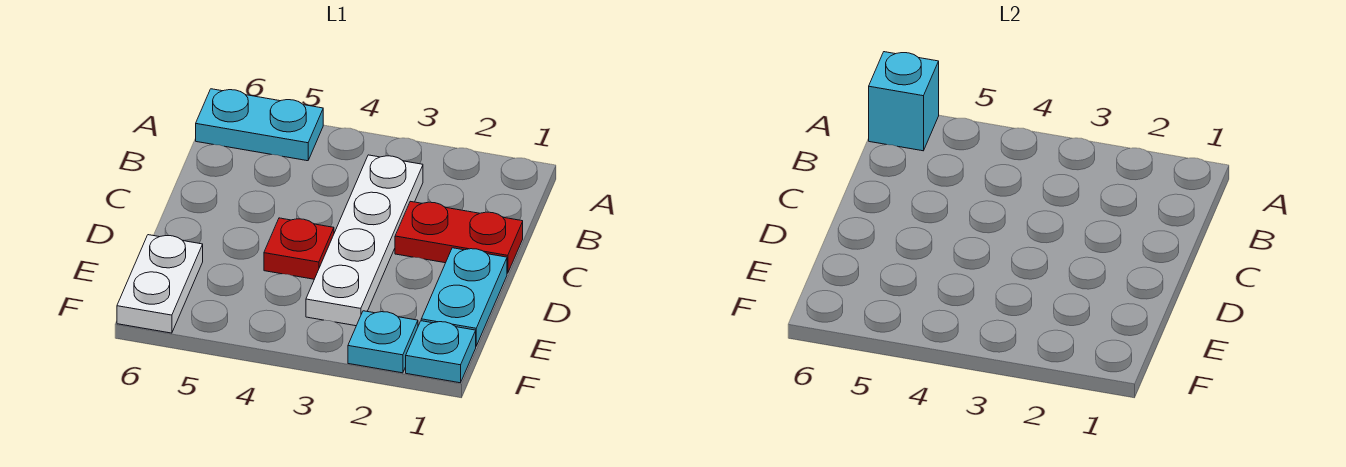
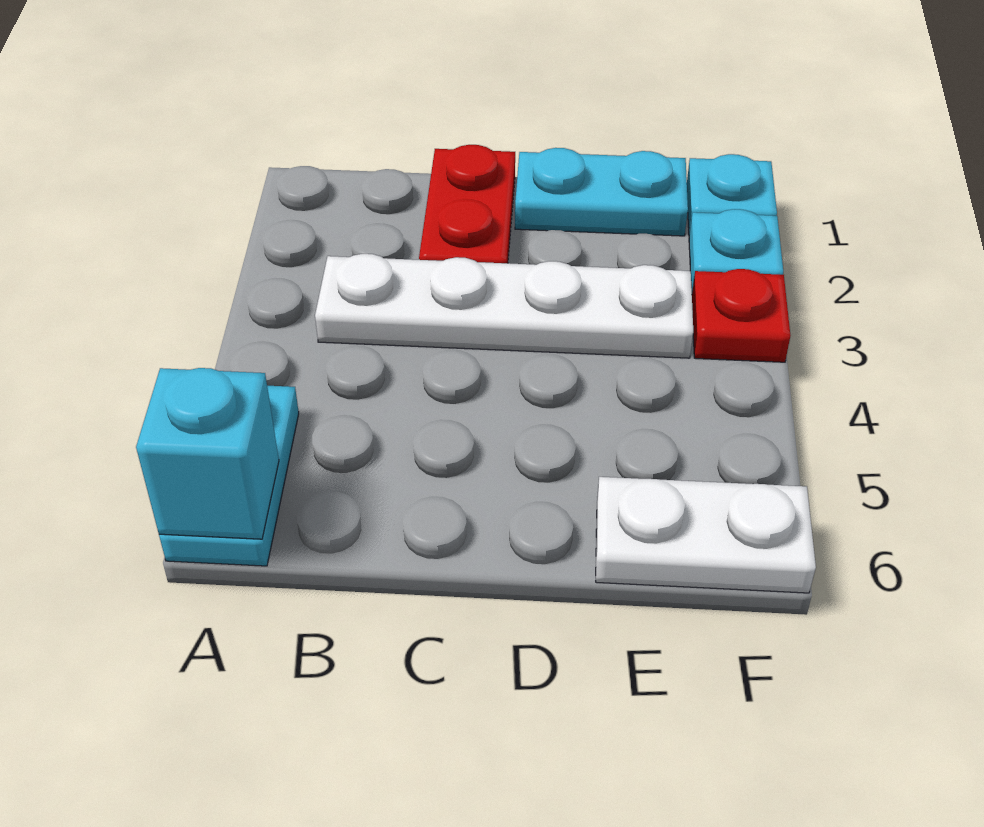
red plate D4 level 1 -> red plate F3 level 1

